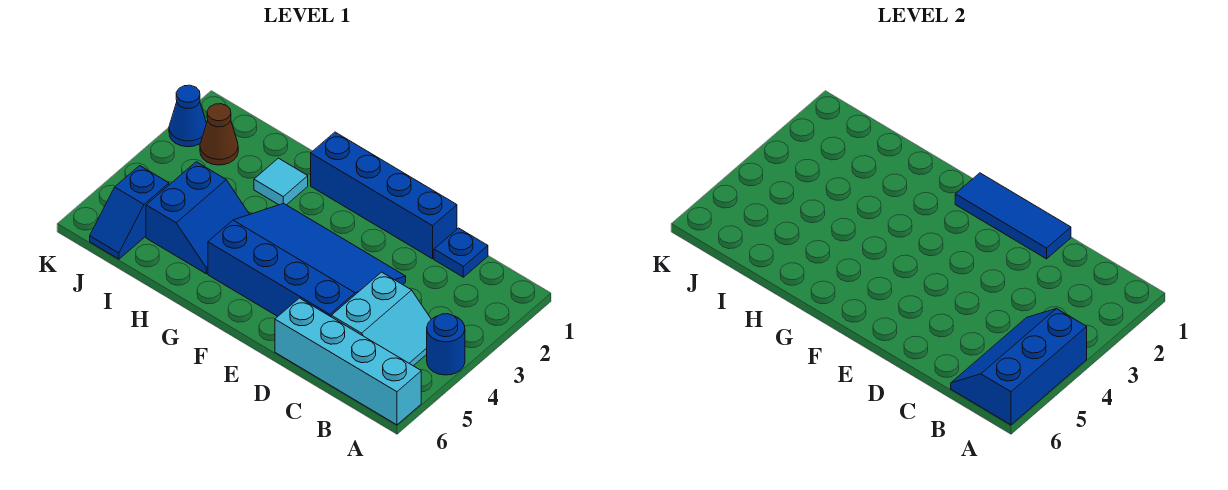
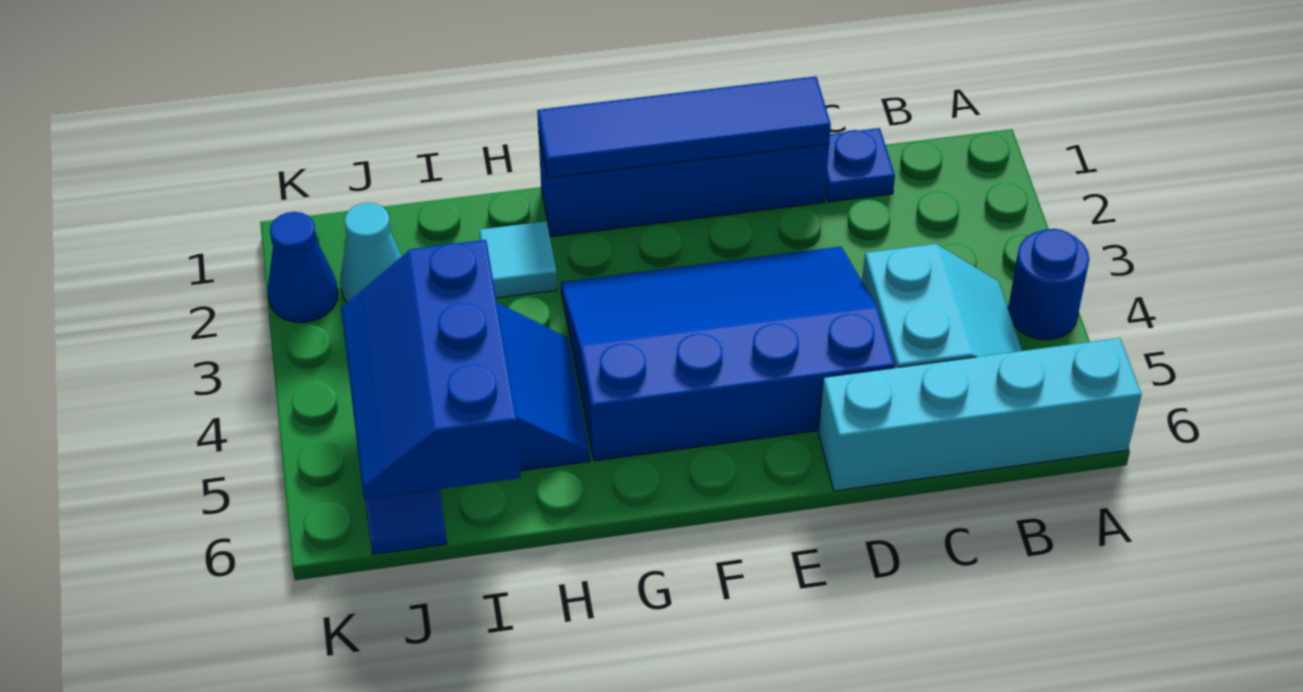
blue slope A4:B6 level 2 top A -> blue slope I4:J6 level 2 top I
blue tile D1:F1 level 2 -> blue tile D1:G1 level 2
brown cone J2 level 1 -> cyan cone J2 level 1

